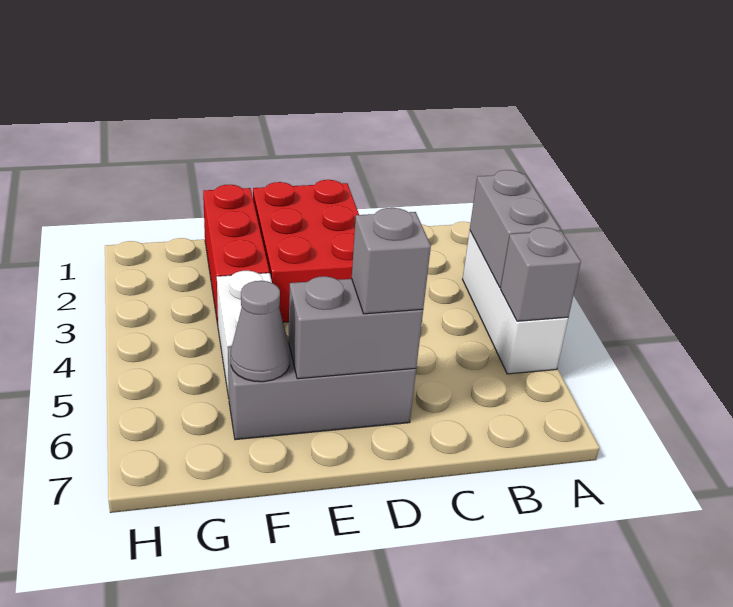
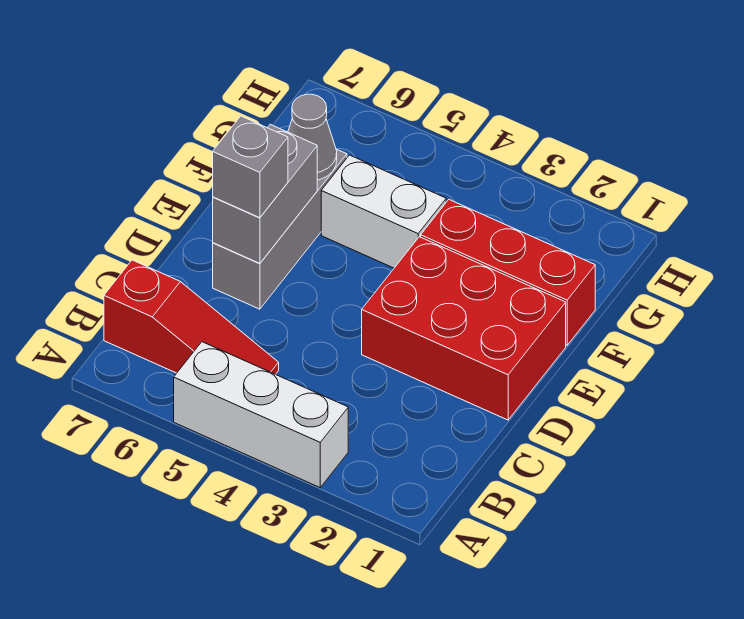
grey brick A3:A4 level 2 -> none
grey brick A5 level 2 -> none
none -> red slope B5:B7 level 1 top 7

